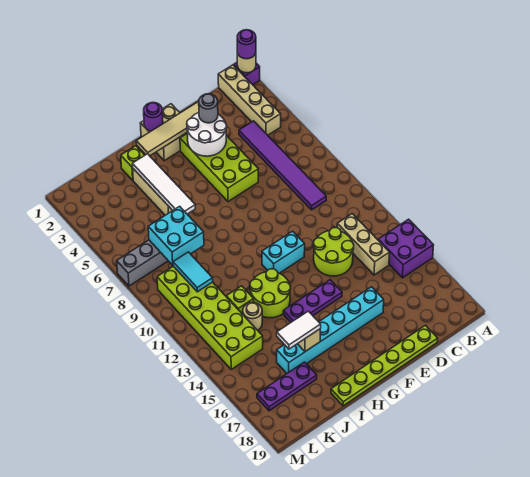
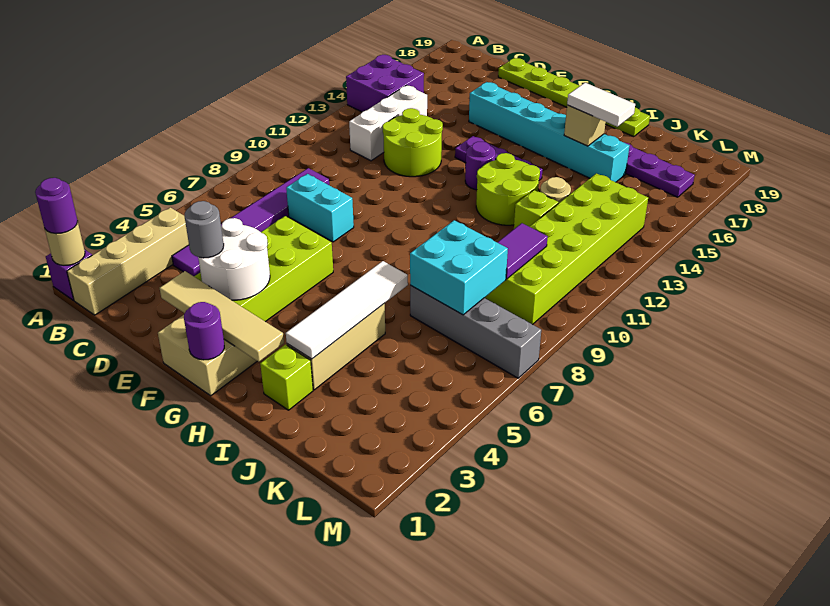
tan brick C12:C14 level 1 -> white brick C12:C14 level 1
cyan brick F11:G11 level 1 -> cyan brick D8:E8 level 1
none -> purple round brick G13 level 1
cyan tile K9:K10 level 2 -> purple tile K9:K10 level 2

